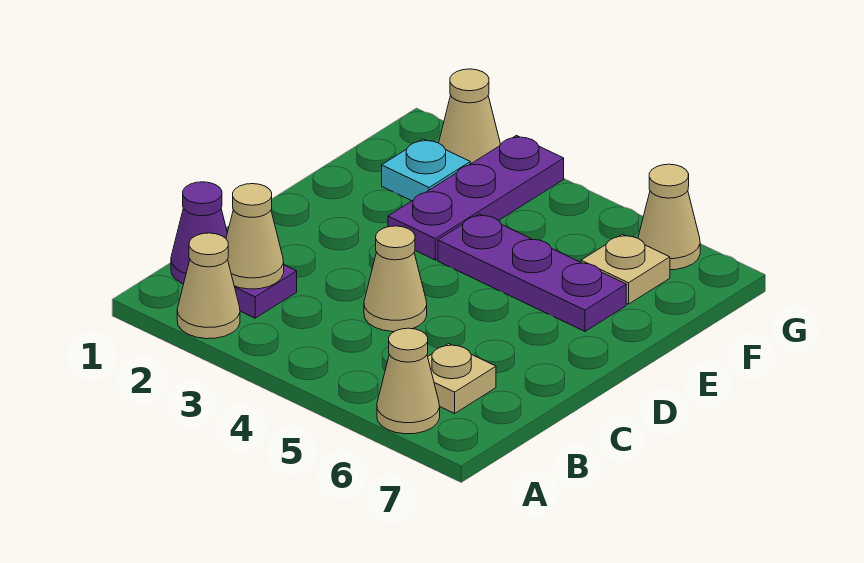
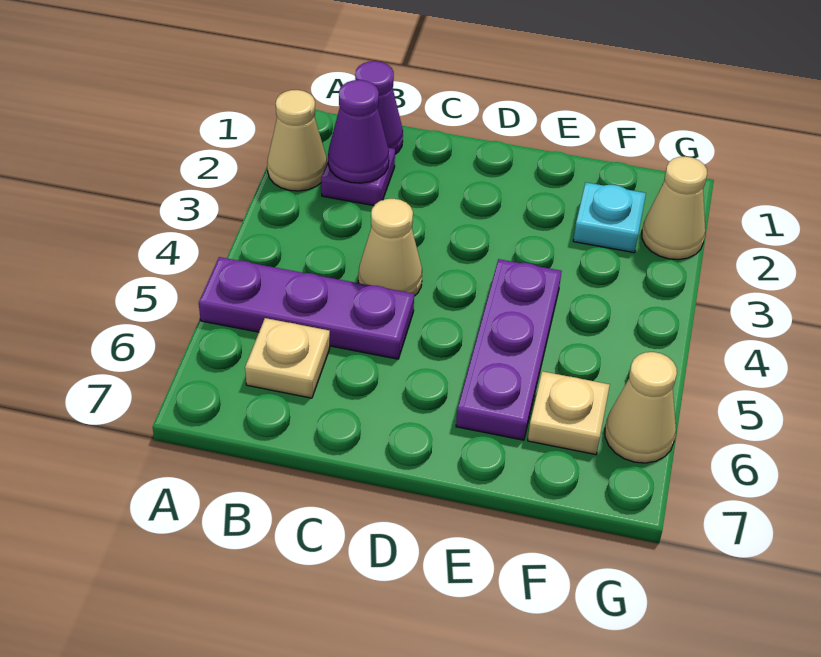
tan cone A6 level 1 -> none
tan cone B2 level 2 -> purple cone B2 level 2
purple plate E3:G3 level 1 -> purple plate A5:C5 level 1

